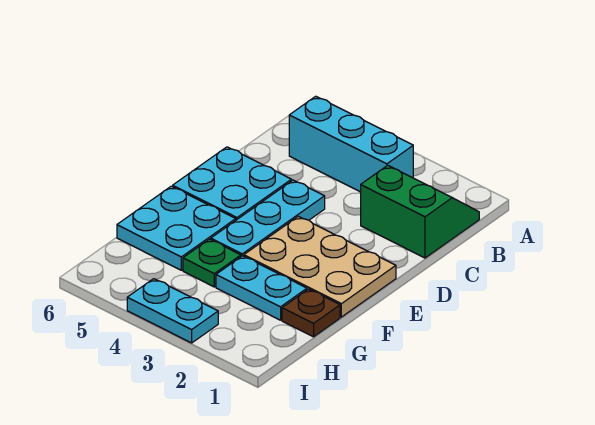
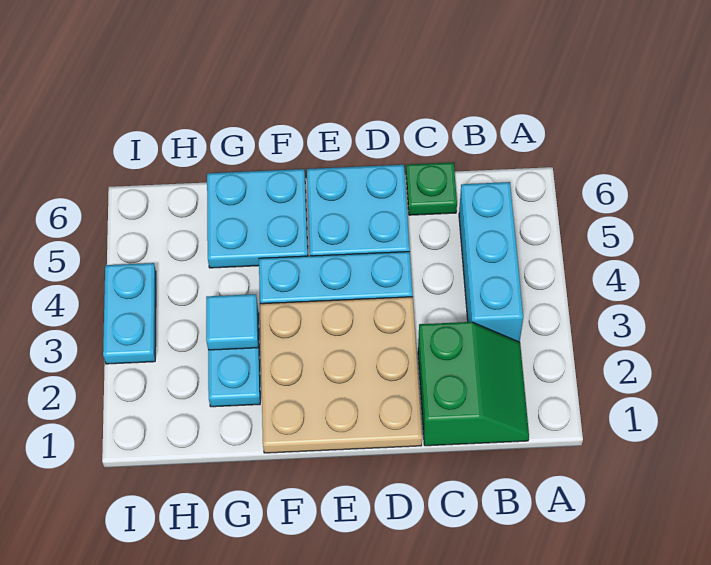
tan plate E1:F3 level 1 -> tan plate D1:F3 level 1
brown plate G1 level 1 -> none
none -> cyan tile G3 level 2
green plate G4 level 1 -> green plate C6 level 1

